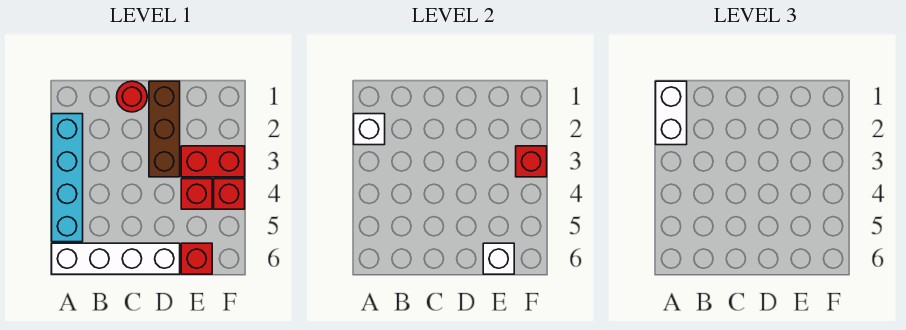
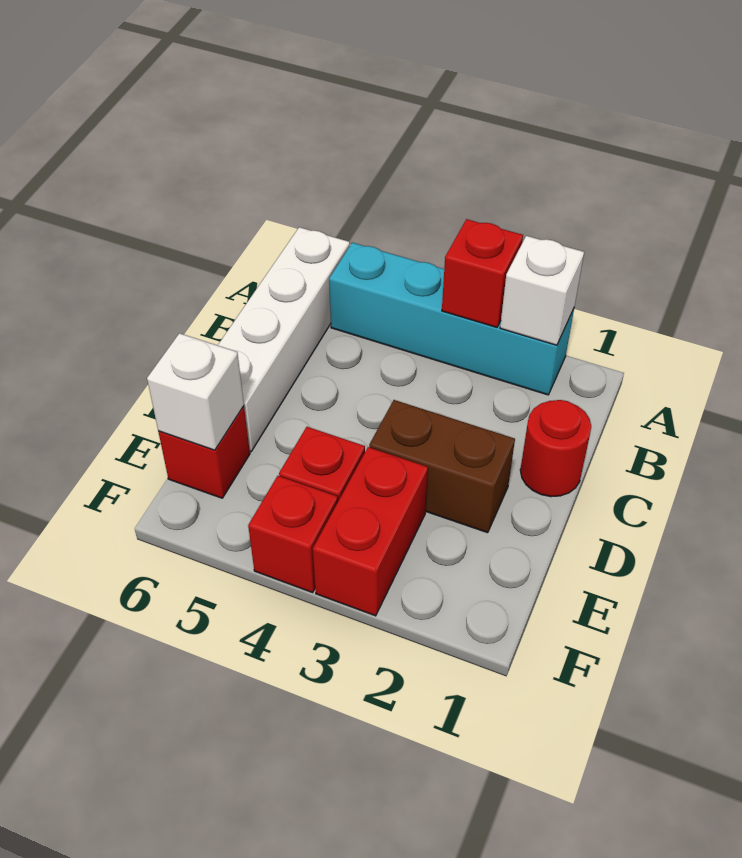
white brick A1:A2 level 3 -> none
brown brick D1:D3 level 1 -> brown brick D2:D3 level 1
red brick F3 level 2 -> red brick A3 level 2

